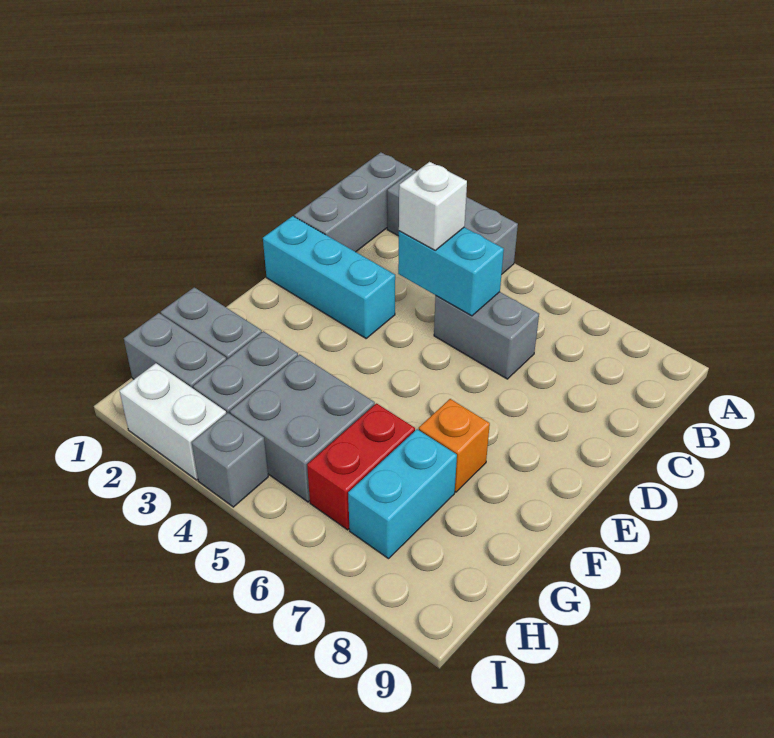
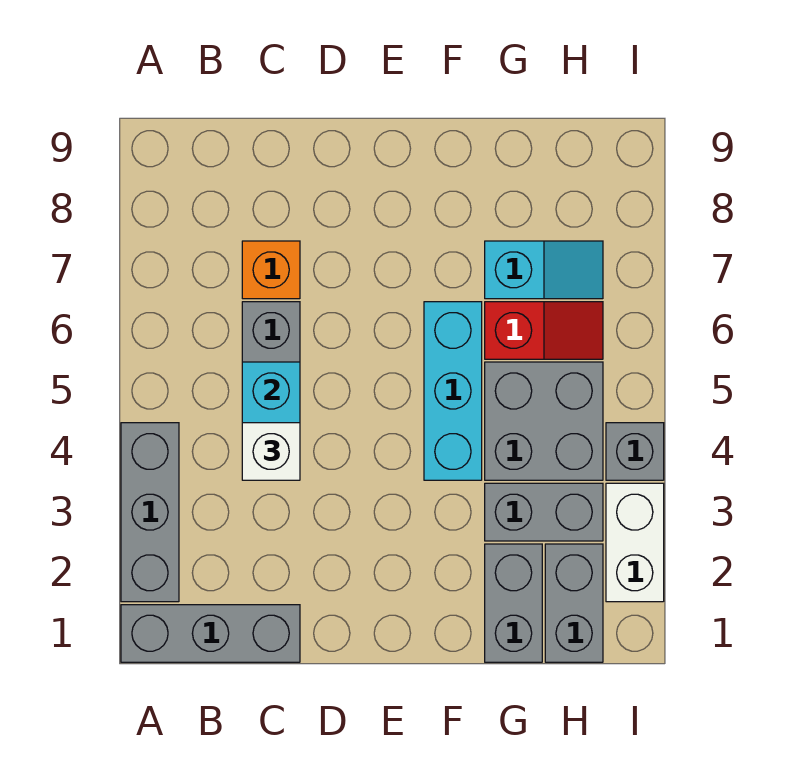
cyan brick D1:D3 level 1 -> cyan brick F4:F6 level 1
orange brick F7 level 1 -> orange brick C7 level 1
red brick G6:H6 level 1 -> red slope G6:H6 level 1 top G
cyan brick G7:H7 level 1 -> cyan slope G7:H7 level 1 top G

